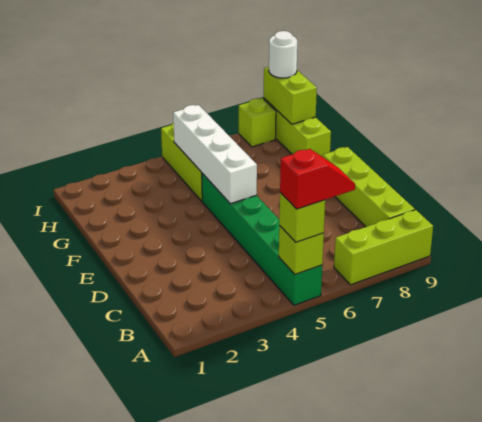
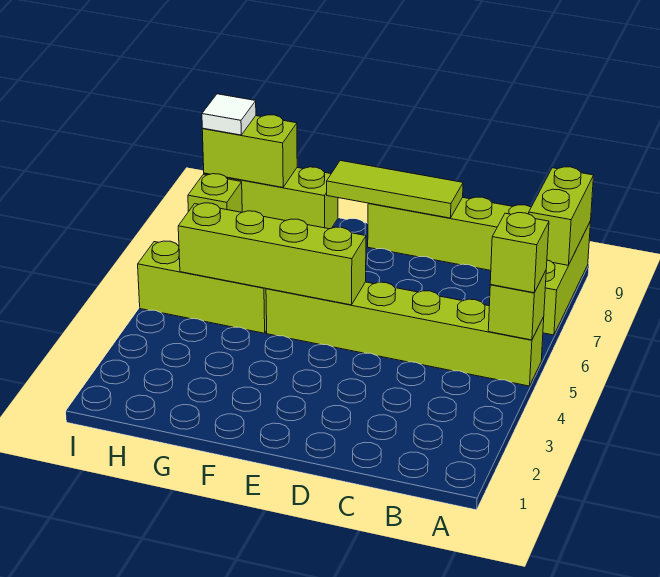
green brick A5:F5 level 1 -> lime brick A5:F5 level 1
red slope A5:A6 level 4 top 5 -> none
none -> lime brick A8:A9 level 2
none -> lime tile D9:F9 level 2
white brick E5:H5 level 2 -> lime brick E5:H5 level 2
white round brick I9 level 3 -> white tile I9 level 3

